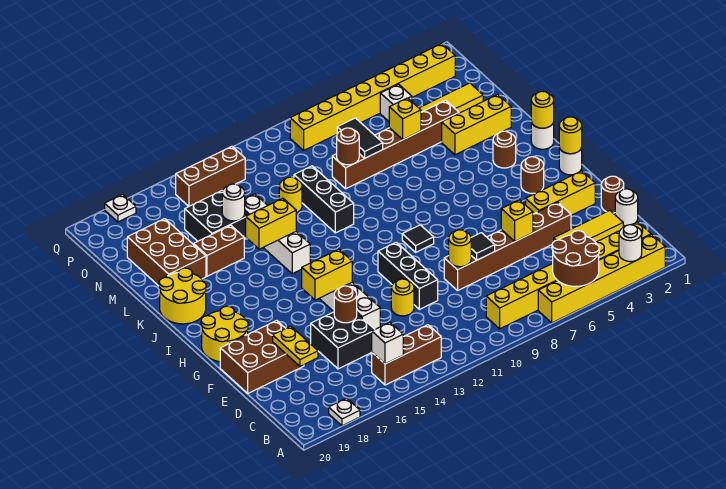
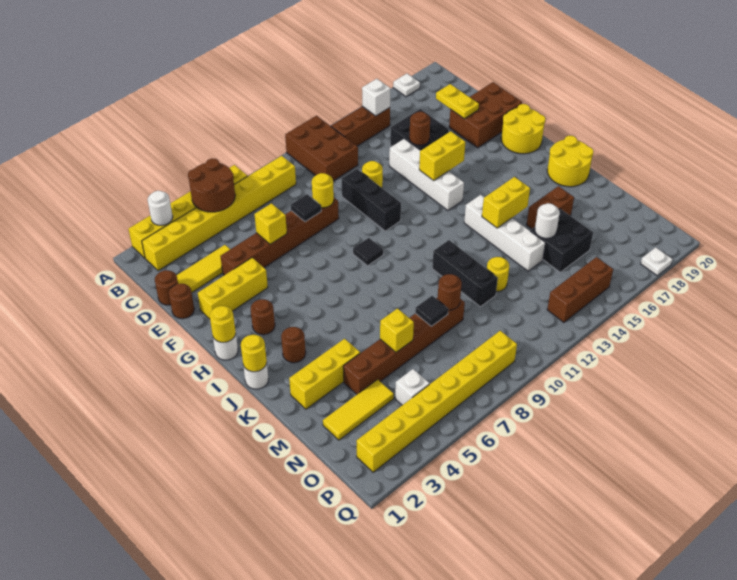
white round brick D1 level 1 -> brown round brick D1 level 1
brown brick L18:N19 level 1 -> brown brick A11:C12 level 1
black tile M8:N8 level 2 -> black tile M8 level 2

